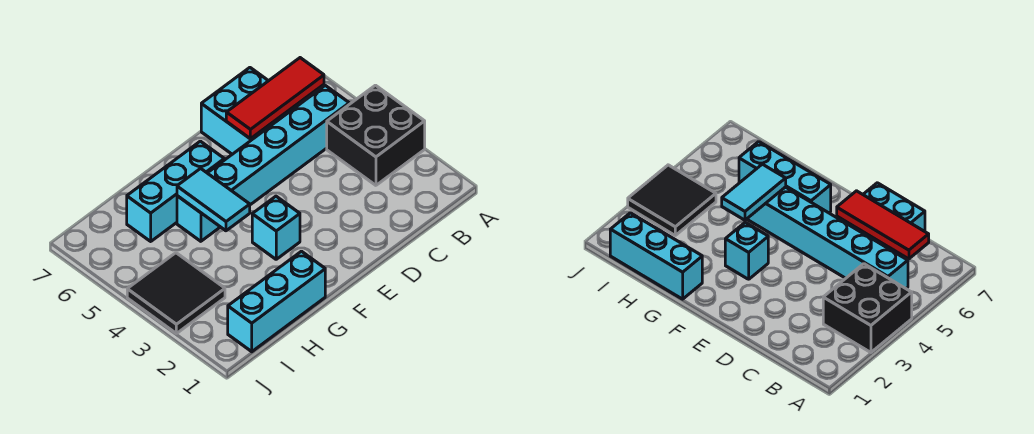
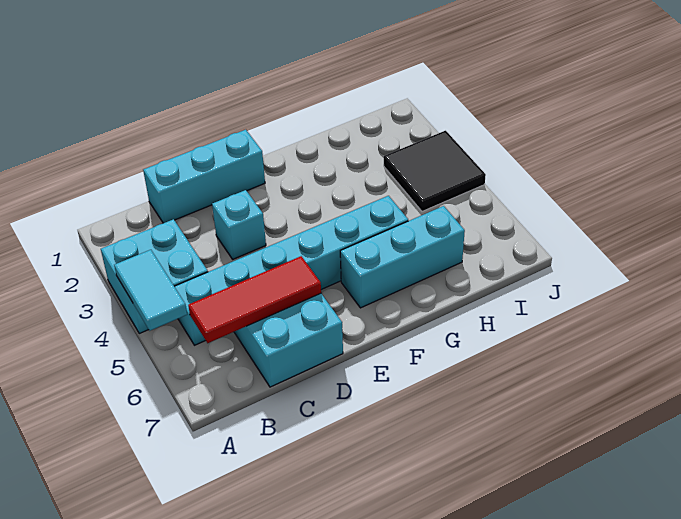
black brick A3:B4 level 1 -> cyan brick A3:B4 level 1
cyan brick F3 level 1 -> cyan brick D3 level 1
cyan brick G1:I1 level 1 -> cyan brick C1:E1 level 1
cyan tile G4:G5 level 2 -> cyan tile A4:A5 level 2

